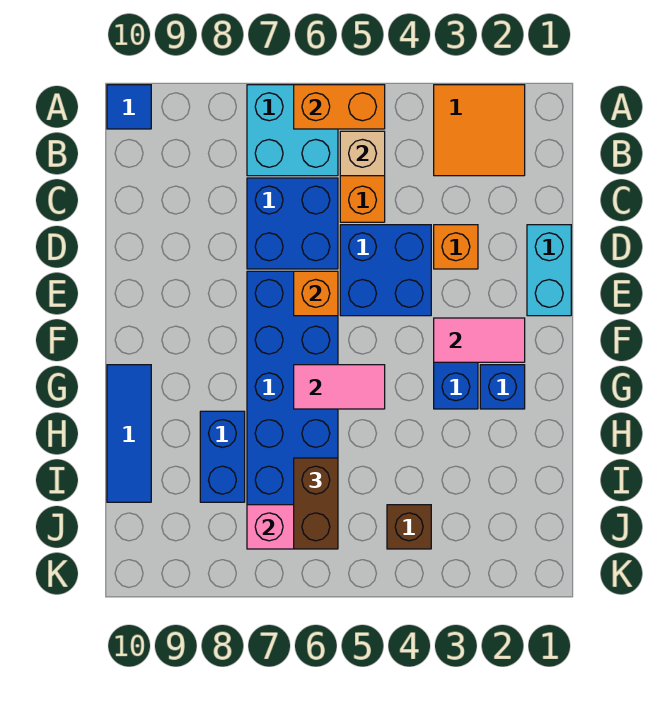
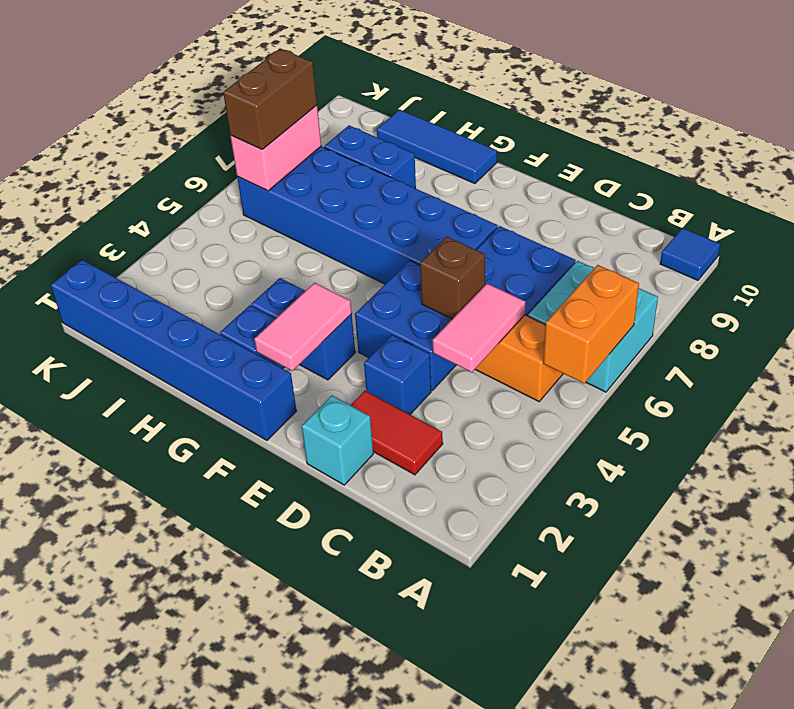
orange tile A2:B3 level 1 -> none
tan brick B5 level 2 -> none
none -> red tile C2:D2 level 1
cyan brick D1:E1 level 1 -> cyan brick D1 level 1
orange brick D3 level 1 -> blue brick D3 level 1
orange brick E6 level 2 -> none
none -> blue brick F1:K1 level 1
pink tile G5:G6 level 2 -> pink tile C4:C5 level 2
brown brick I6:J6 level 3 -> brown brick J6:J7 level 3
brown brick J4 level 1 -> brown brick D5 level 2

